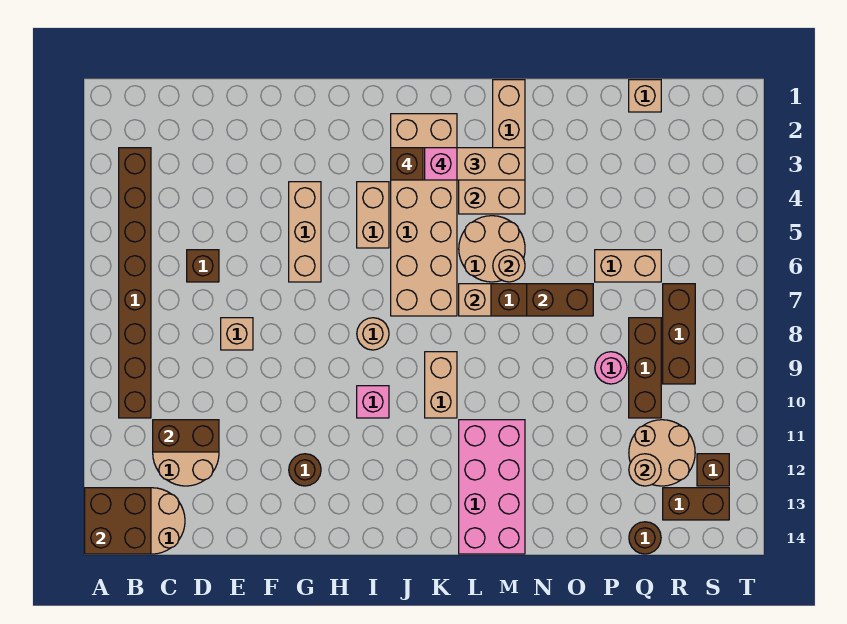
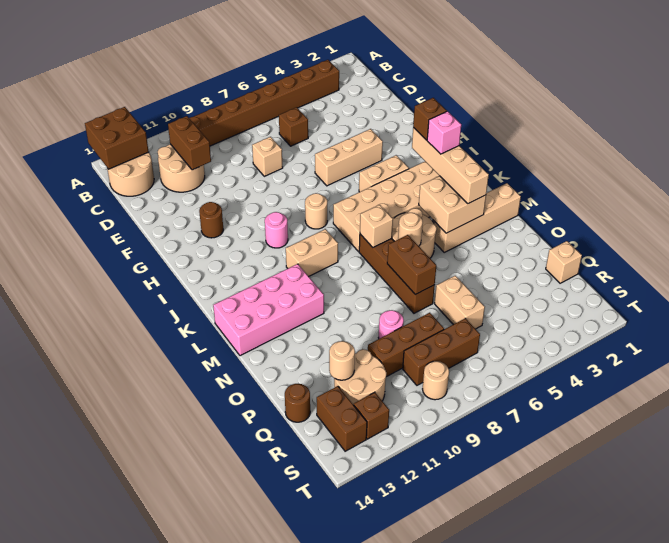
pink brick I10 level 1 -> pink round brick I10 level 1
none -> tan round brick S9 level 1

